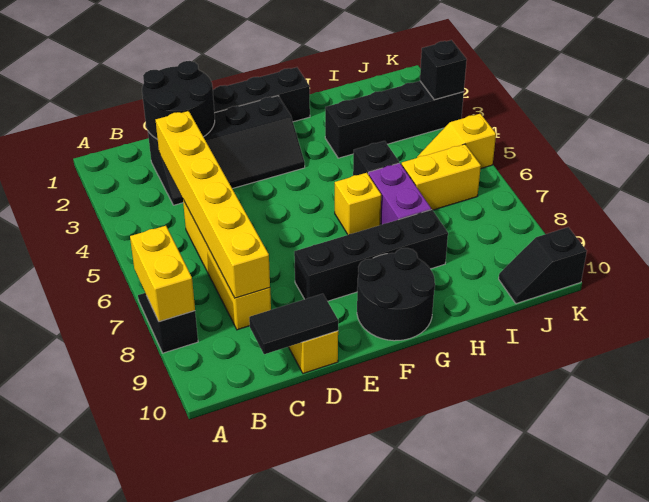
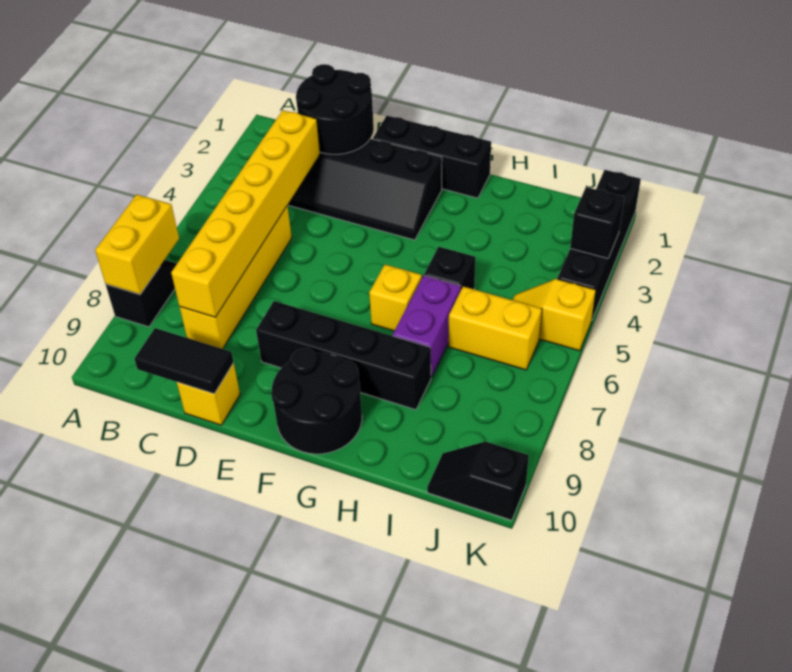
black brick H3:K3 level 1 -> black brick K1:K4 level 1

